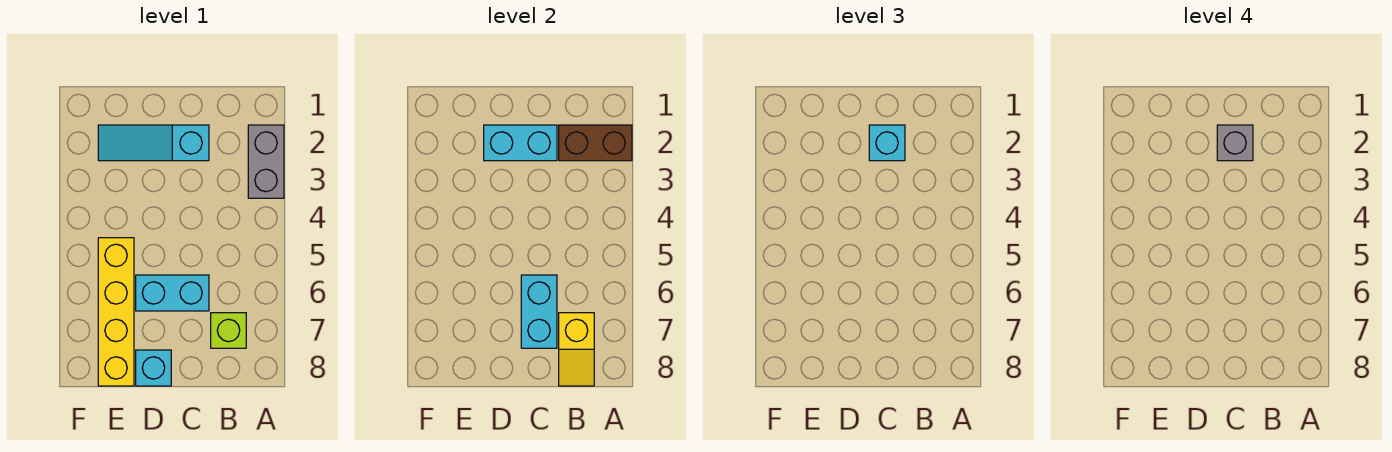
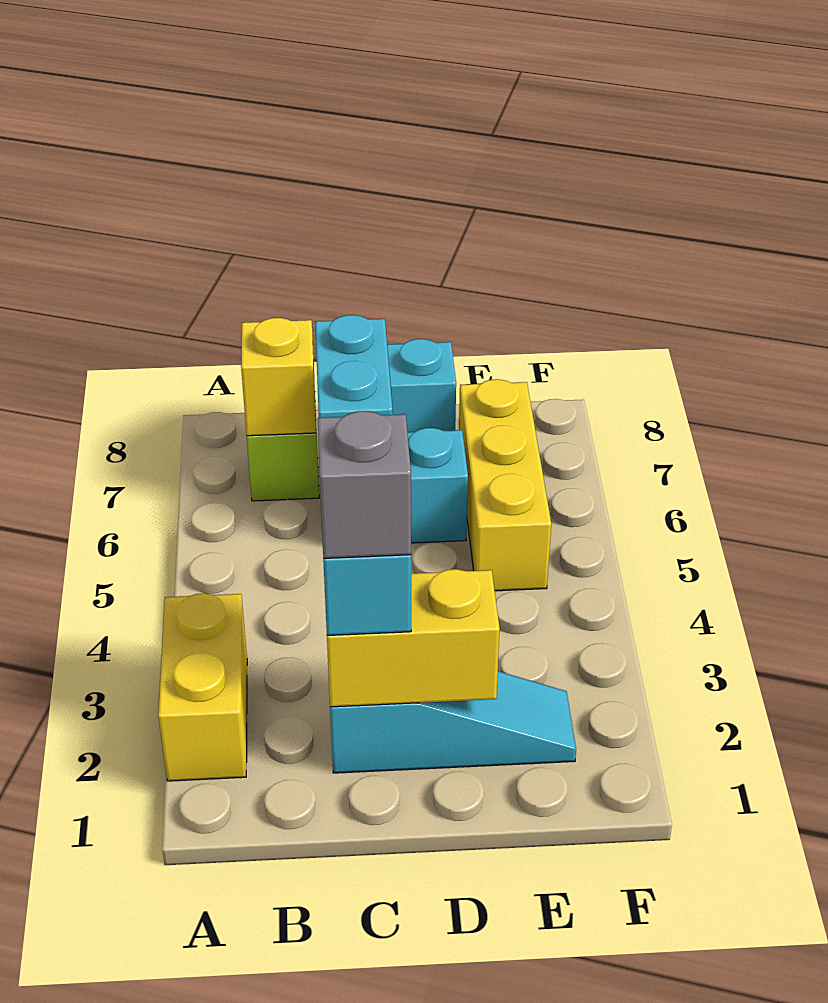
grey brick A2:A3 level 1 -> yellow brick A2:A3 level 1
brown brick A2:B2 level 2 -> none
cyan brick C2:D2 level 2 -> yellow brick C2:D2 level 2
yellow brick E5:E8 level 1 -> yellow brick E5:E7 level 1

